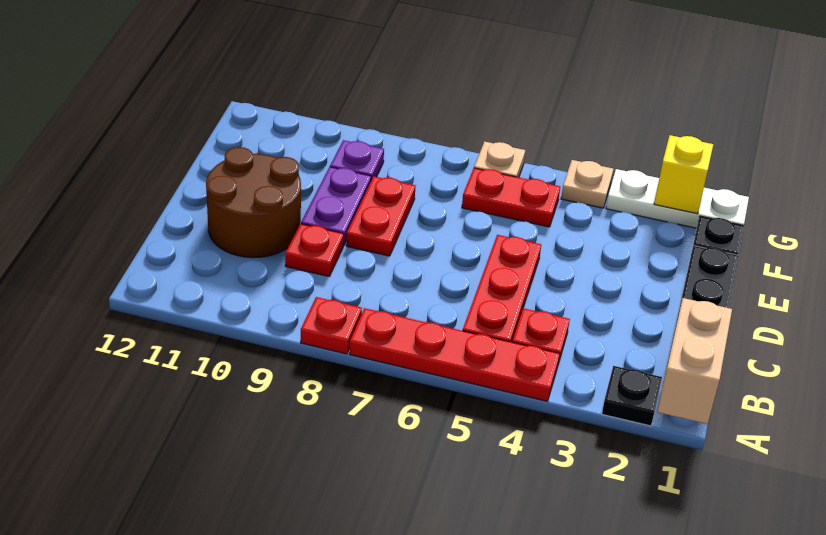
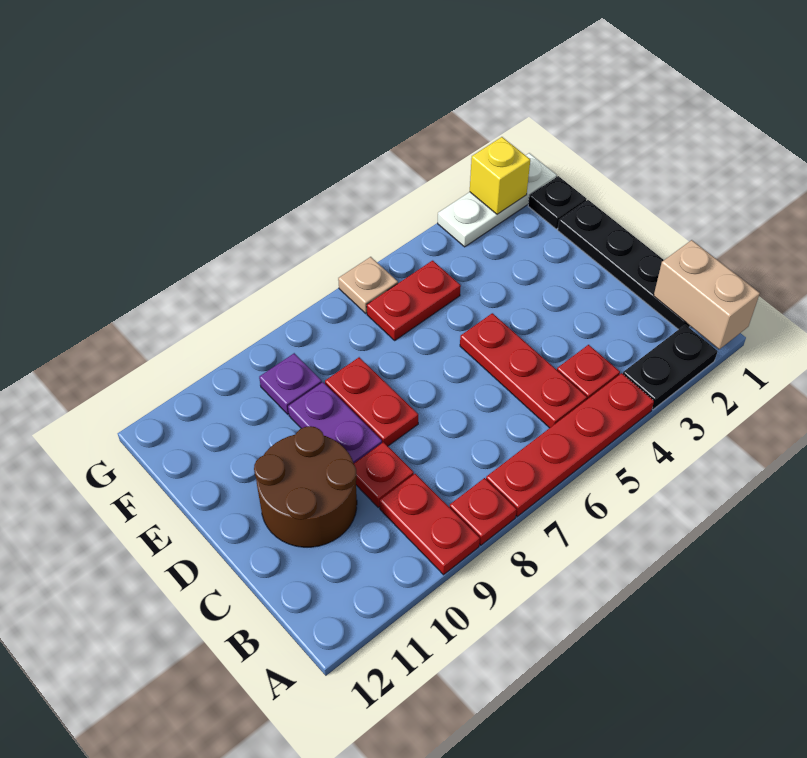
black plate A2 level 1 -> black plate A2:A3 level 1
none -> red plate A9:B9 level 1
tan plate G4 level 1 -> none

